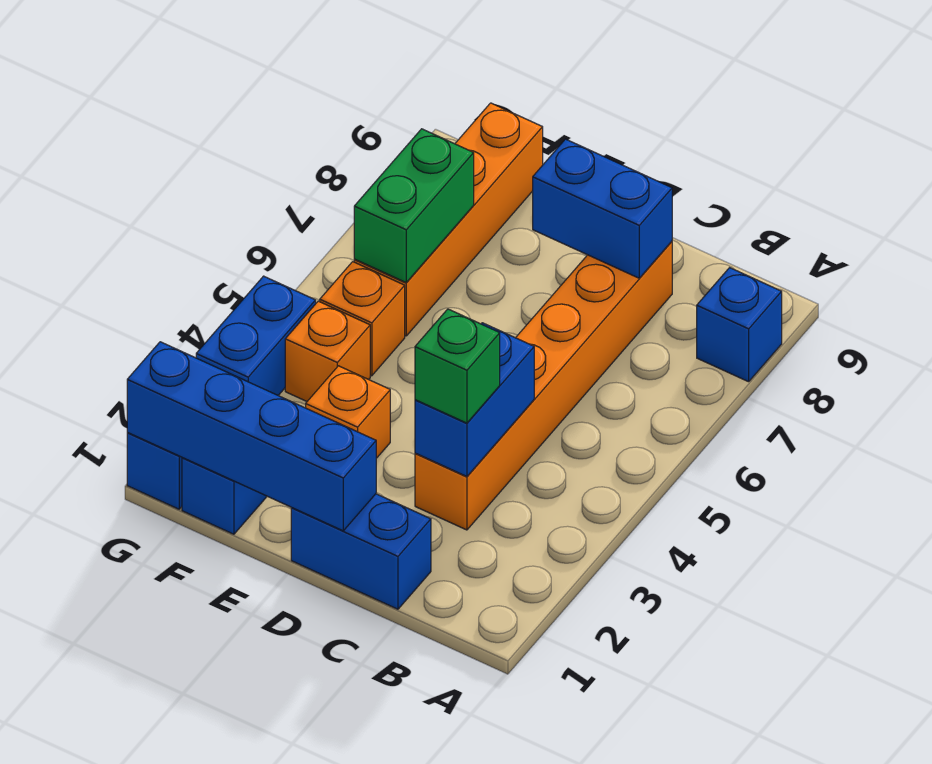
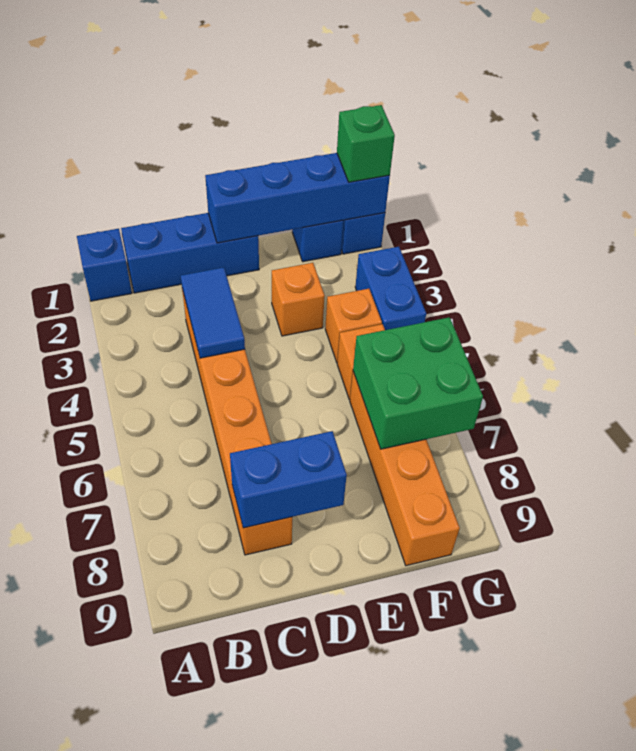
blue brick A8 level 1 -> blue brick A1 level 1
blue brick C1:D1 level 1 -> blue brick B1:D1 level 1
blue brick C3:C4 level 2 -> blue tile C3:C4 level 2
green brick C3 level 3 -> green brick G1 level 3
green brick F6:F7 level 2 -> green brick F6:G7 level 2

